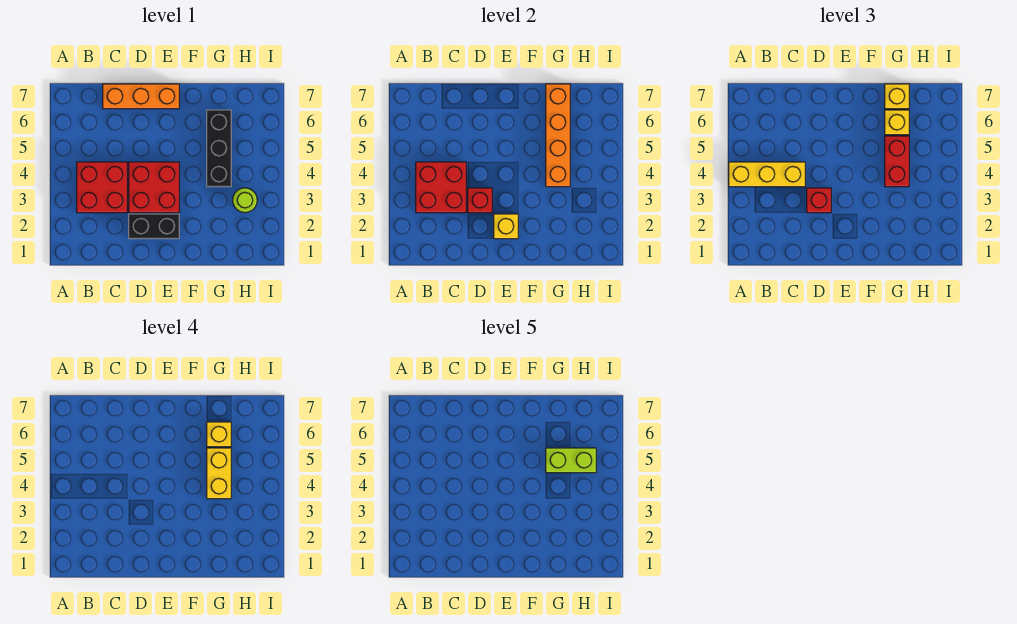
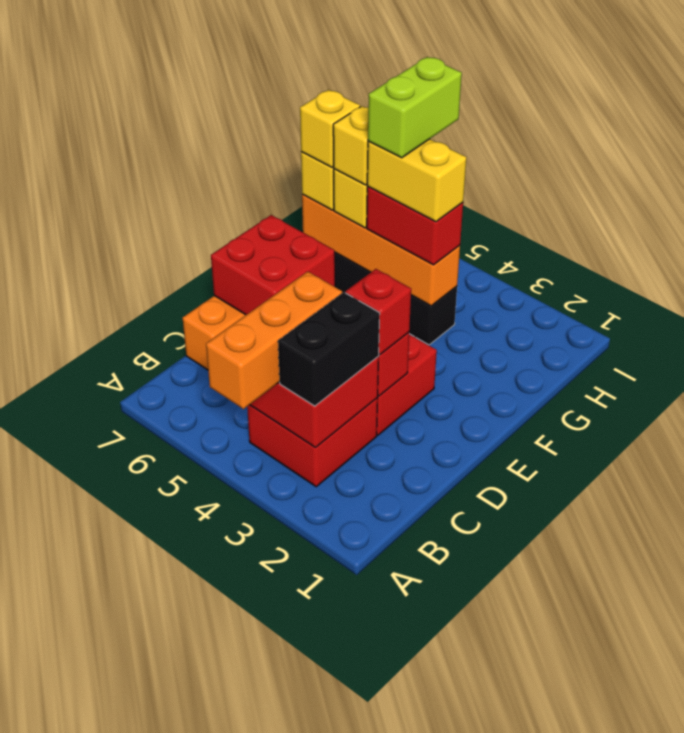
yellow brick A4:C4 level 3 -> orange brick A4:C4 level 3
black brick D2:E2 level 1 -> black brick B3:C3 level 3
none -> red brick D6:E7 level 2
yellow brick E2 level 2 -> yellow brick G7 level 4
lime round brick H3 level 1 -> none

